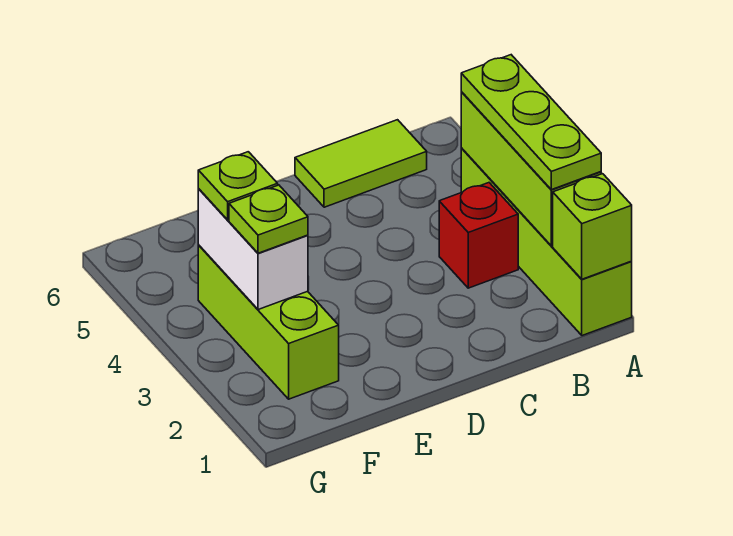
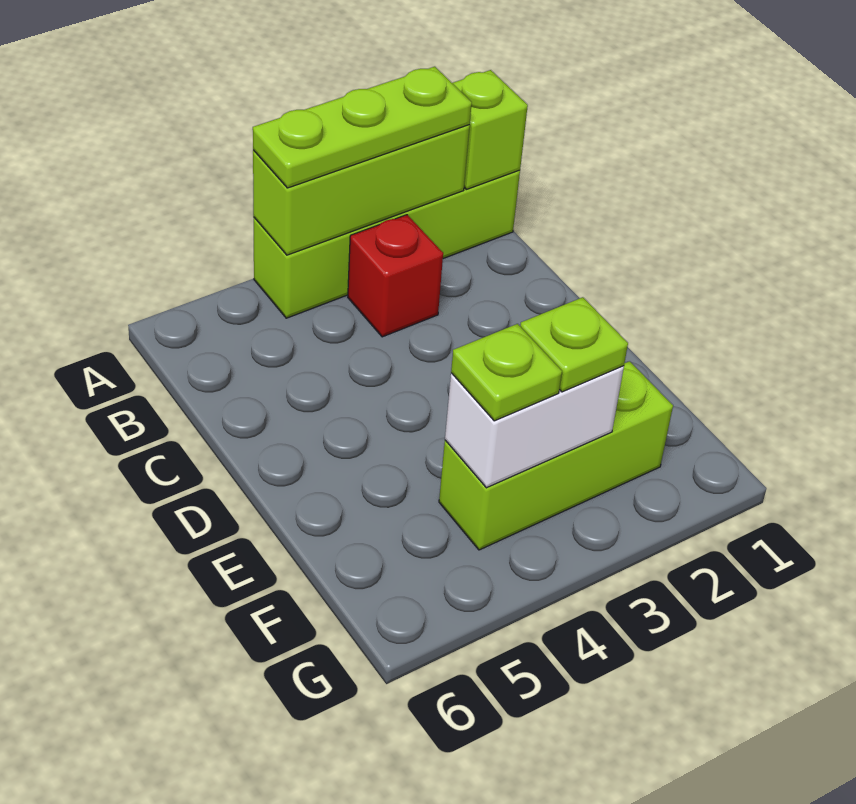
lime tile B6:C6 level 1 -> none

